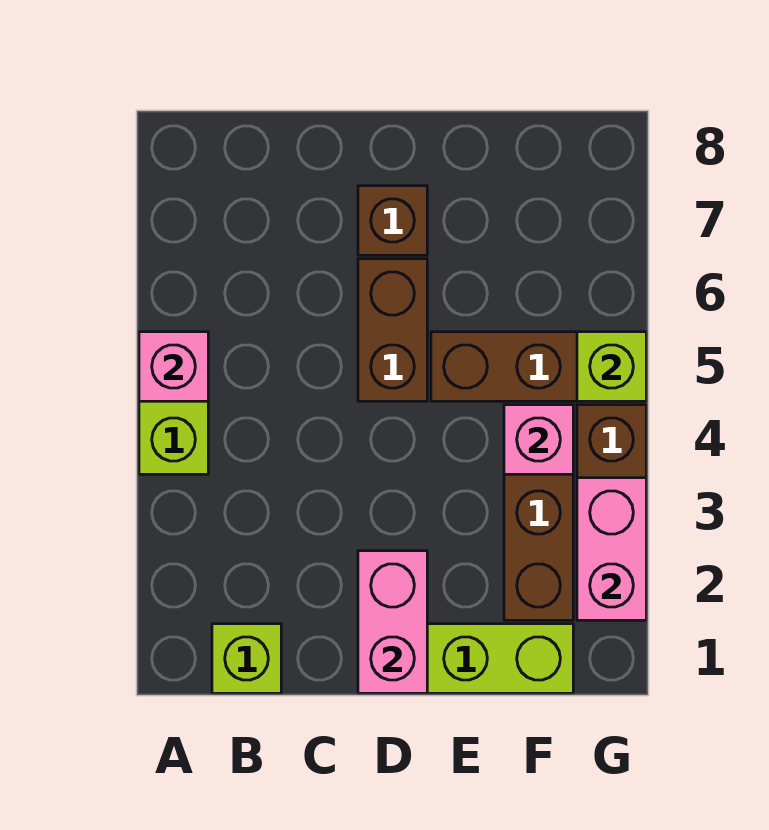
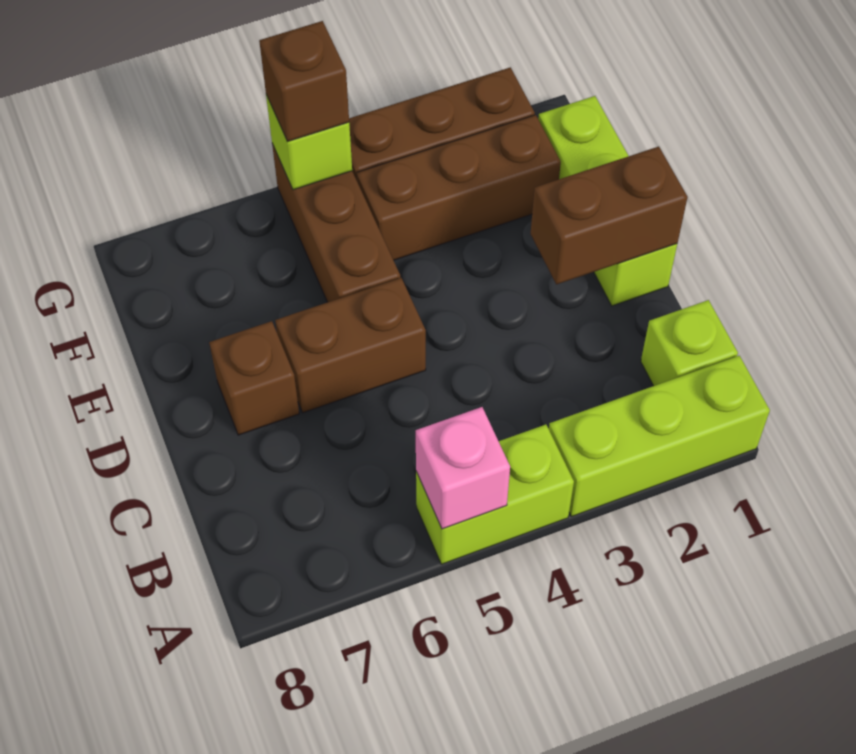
none -> lime brick A1:A3 level 1
pink brick D1:D2 level 2 -> brown brick D1:D2 level 2
pink brick F4 level 2 -> none
pink brick G2:G3 level 2 -> none
none -> brown brick G5 level 3

